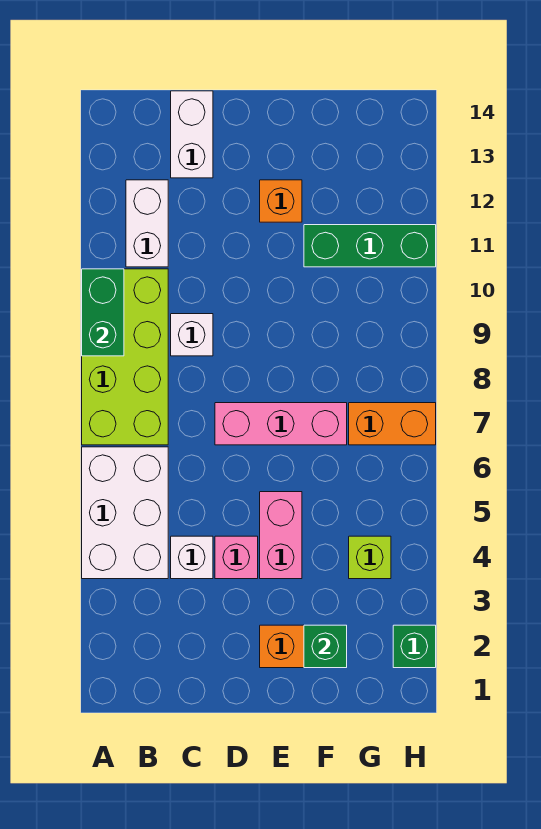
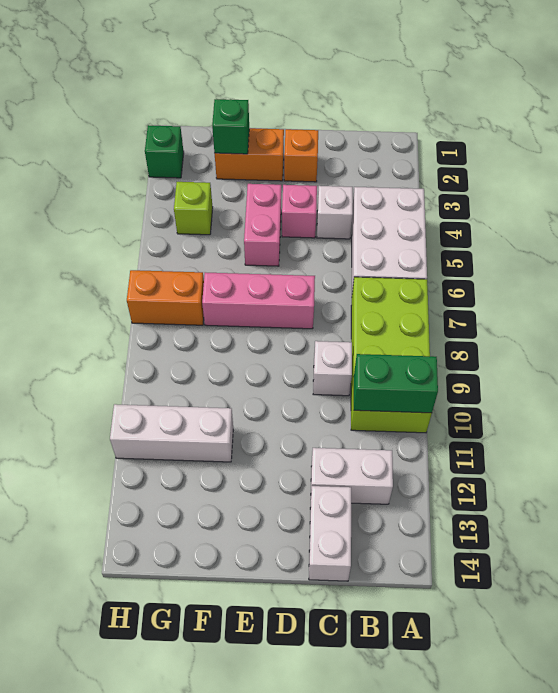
green brick A9:A10 level 2 -> green brick A10:B10 level 2
white brick B11:B12 level 1 -> white brick B12:C12 level 1
orange brick E12 level 1 -> orange brick D2 level 1
green brick F11:H11 level 1 -> white brick F11:H11 level 1

